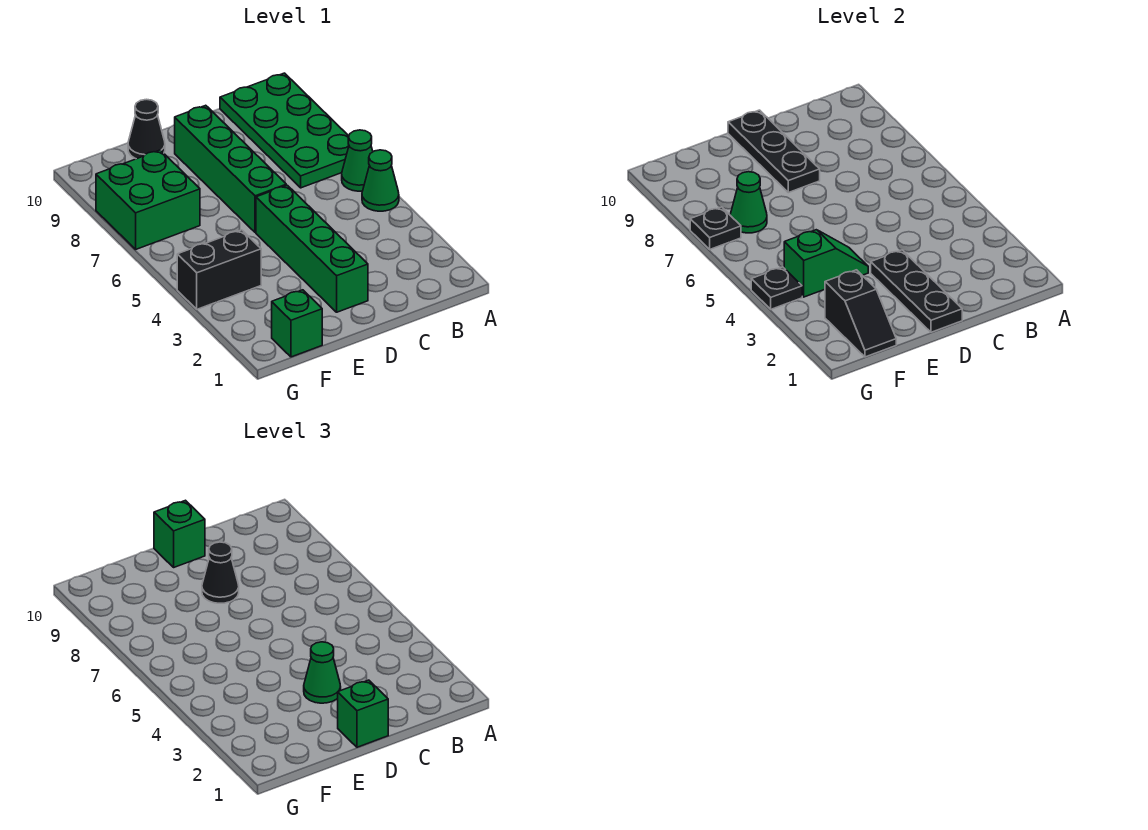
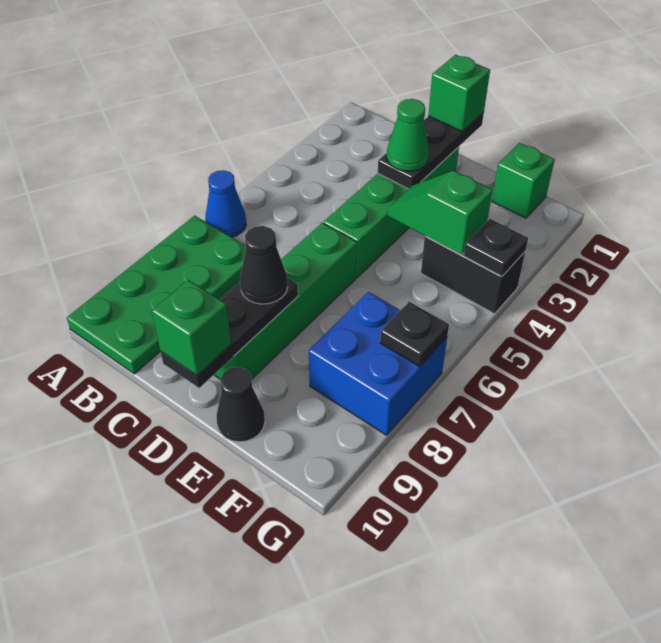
green cone A5 level 1 -> none
green cone A6 level 1 -> blue cone A6 level 1
black slope F1:F2 level 2 top 2 -> none
green brick F7:G8 level 1 -> blue brick F7:G8 level 1
green cone F7 level 2 -> none

